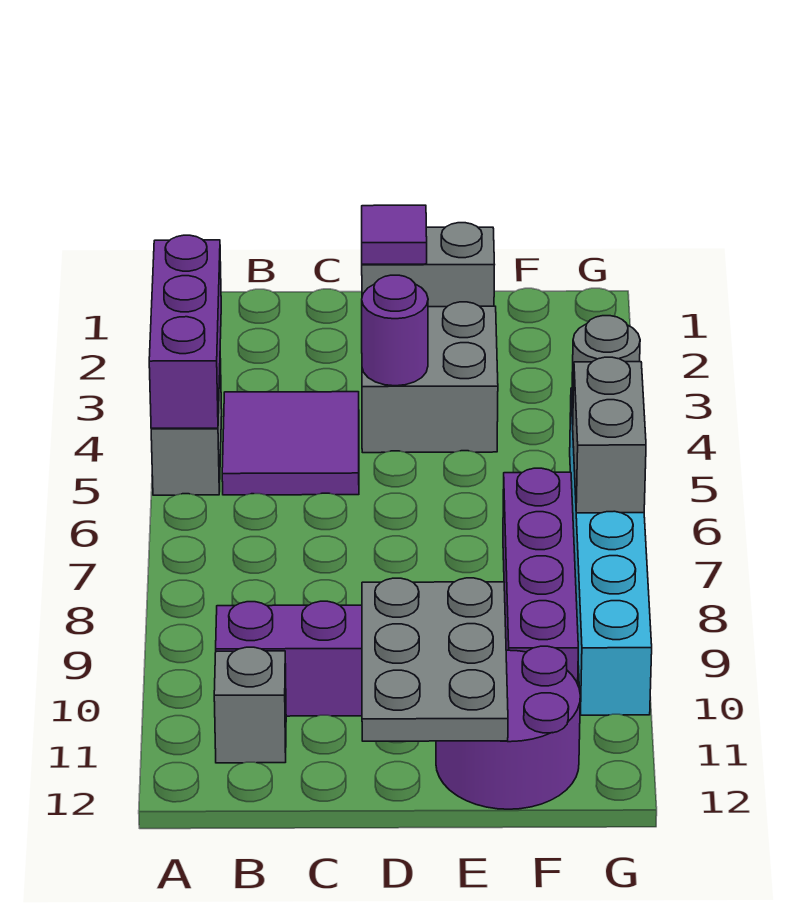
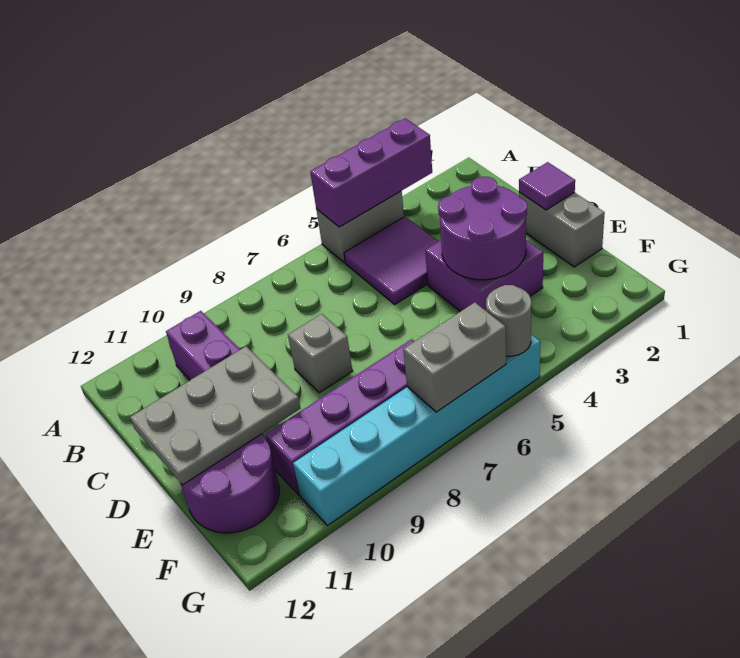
grey brick B11 level 1 -> grey brick D8 level 1
grey brick D3:E4 level 1 -> purple brick D3:E4 level 1
purple round brick D4 level 2 -> purple round brick D3:E4 level 2

